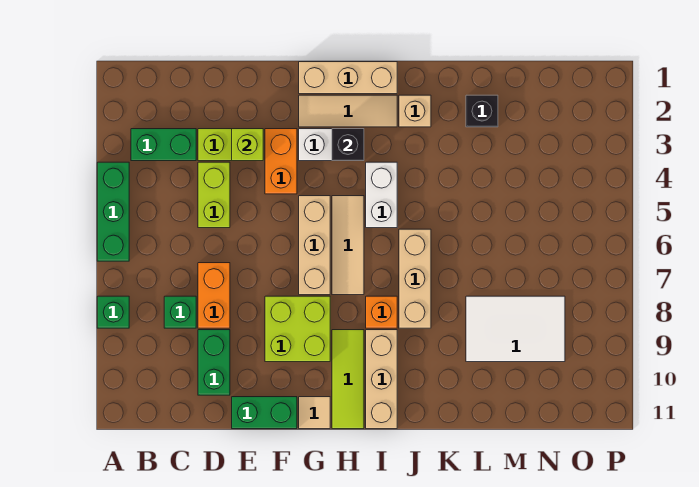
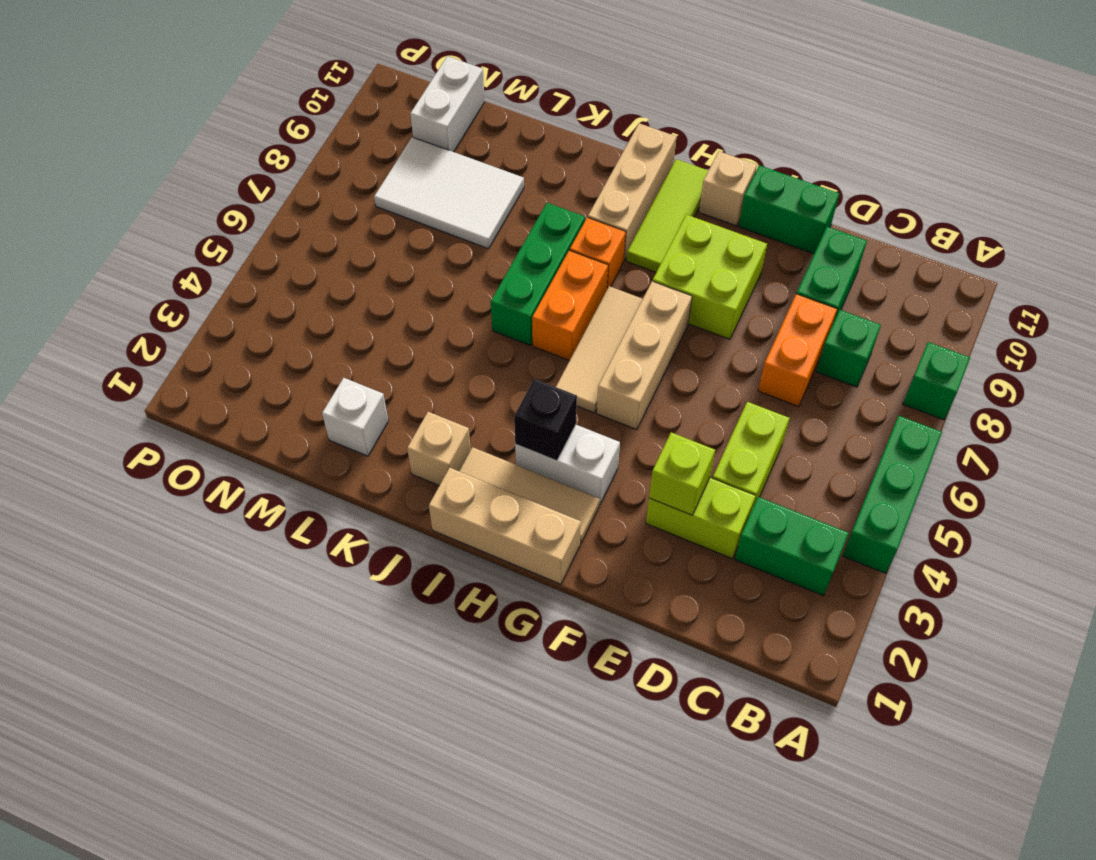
orange brick F3:F4 level 1 -> orange brick I6:I7 level 1
tan tile G11 level 1 -> tan brick G11 level 1
white brick I4:I5 level 1 -> white brick N10:N11 level 1
tan brick J6:J8 level 1 -> green brick J6:J8 level 1
black brick L2 level 1 -> white brick L2 level 1

